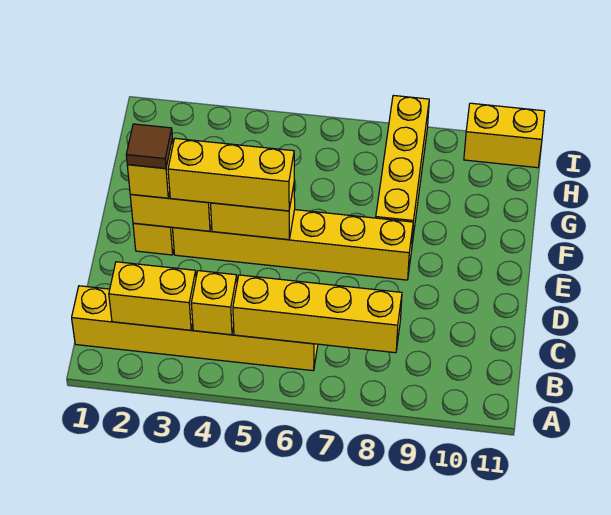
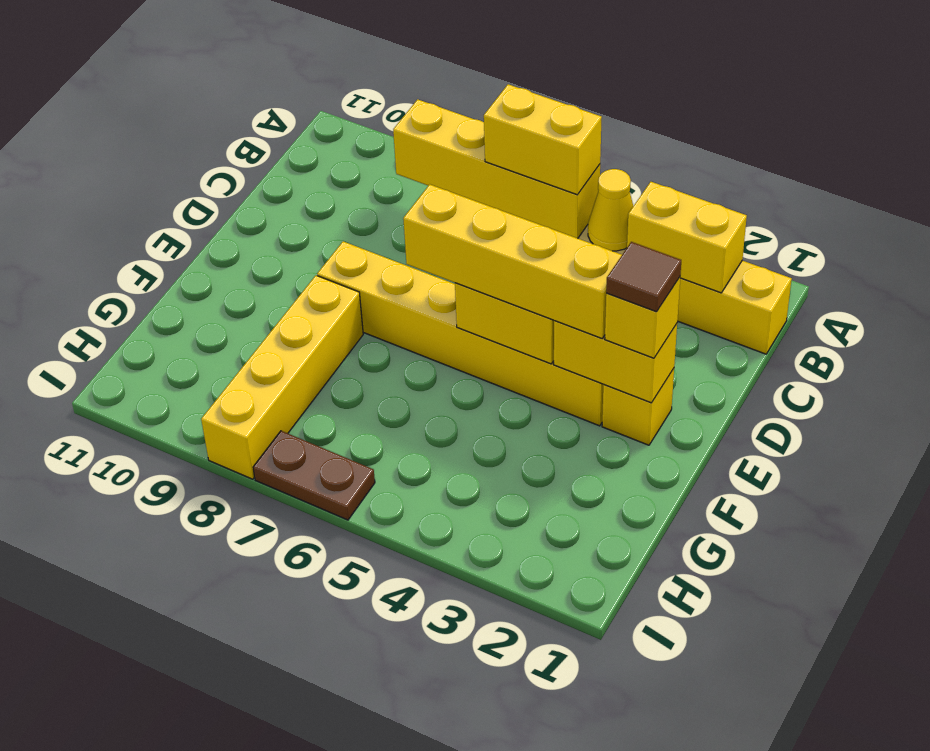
yellow brick B4 level 2 -> yellow cone B4 level 2
yellow brick E3:E5 level 3 -> yellow brick E3:E6 level 3
none -> brown plate I6:I7 level 1
yellow brick I10:I11 level 1 -> yellow brick B5:B6 level 3

